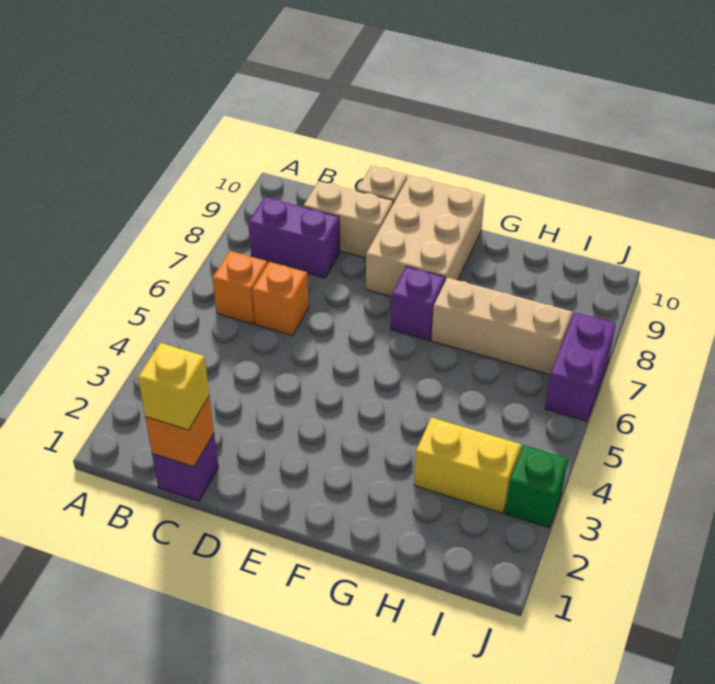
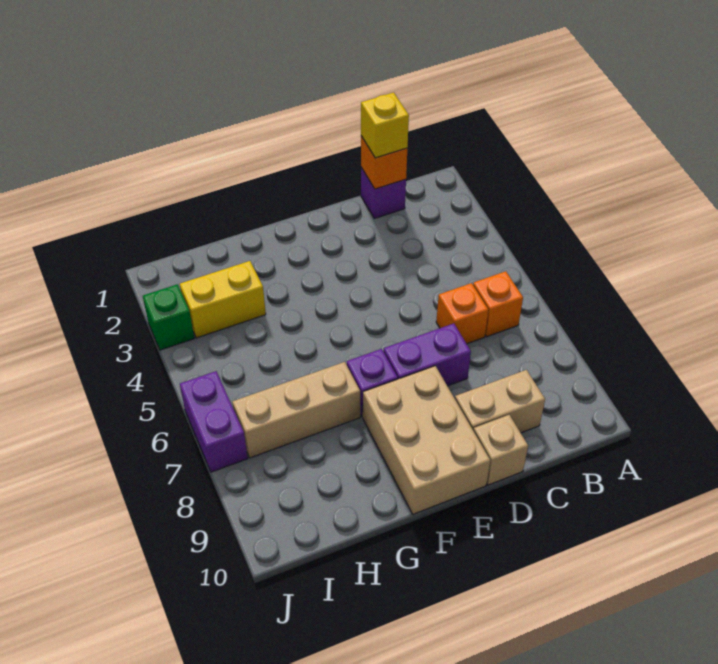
purple brick B8:C8 level 1 -> purple brick D7:E7 level 1

